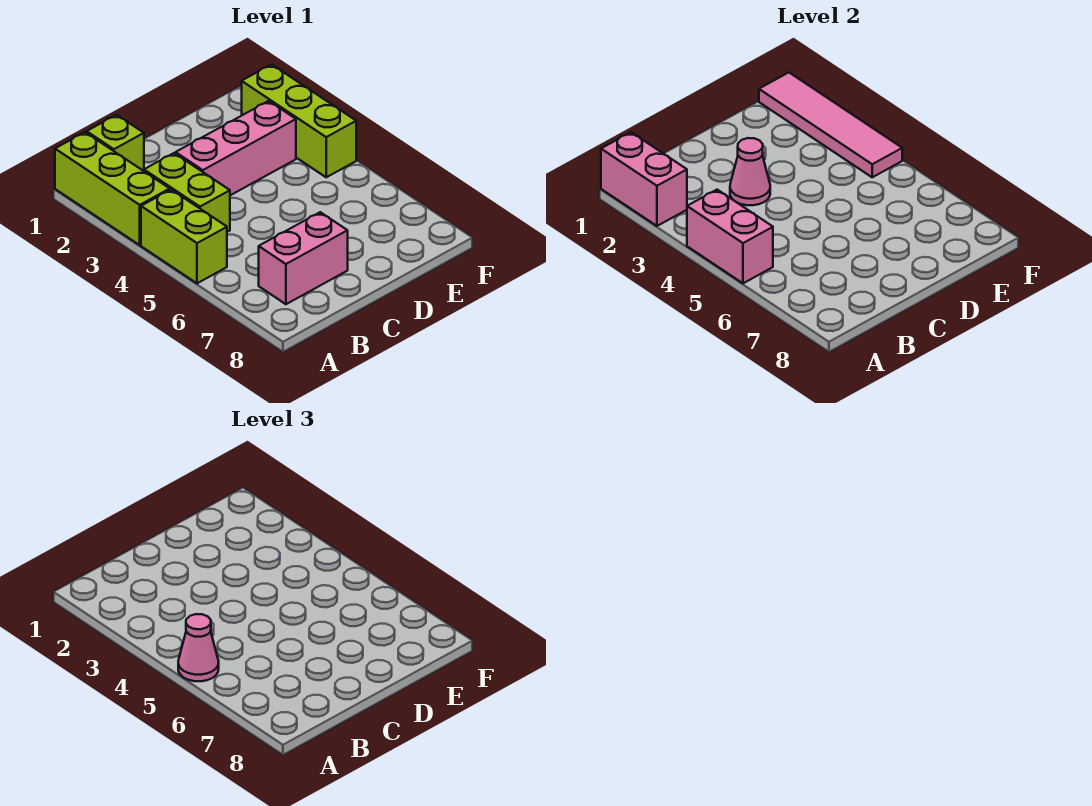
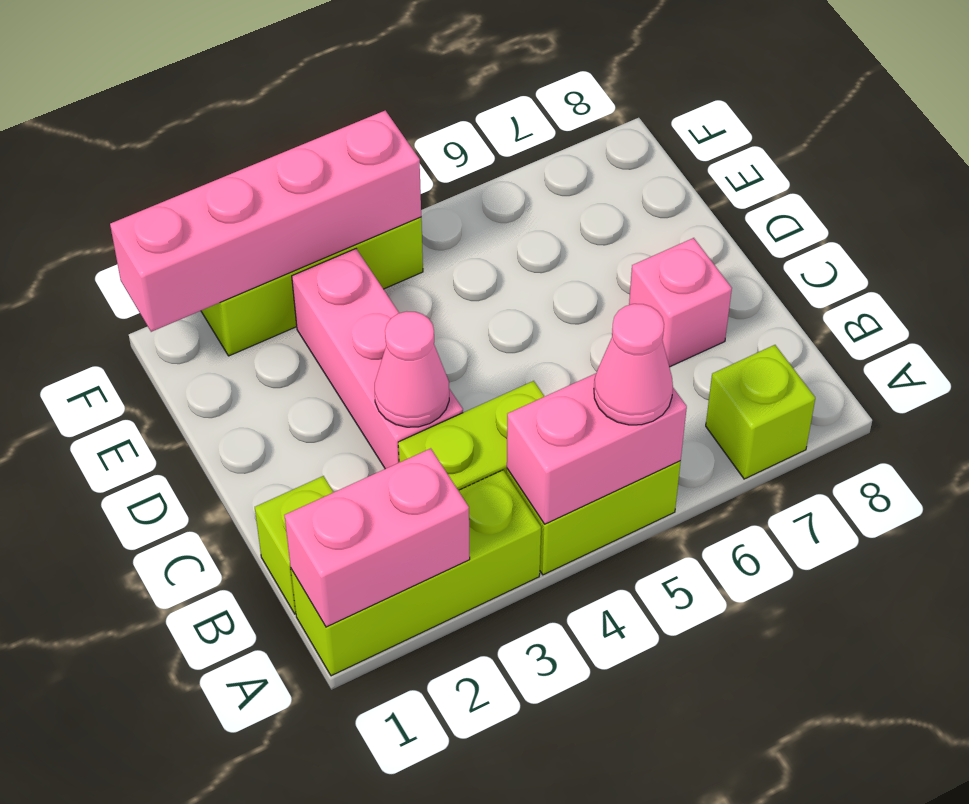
none -> lime brick A7 level 1
pink brick B7:C7 level 1 -> pink brick C7 level 1
pink tile F1:F4 level 2 -> pink brick F1:F4 level 2

